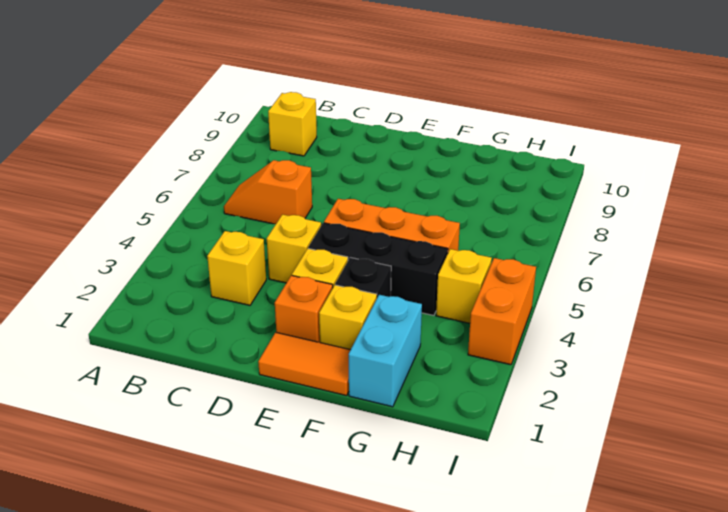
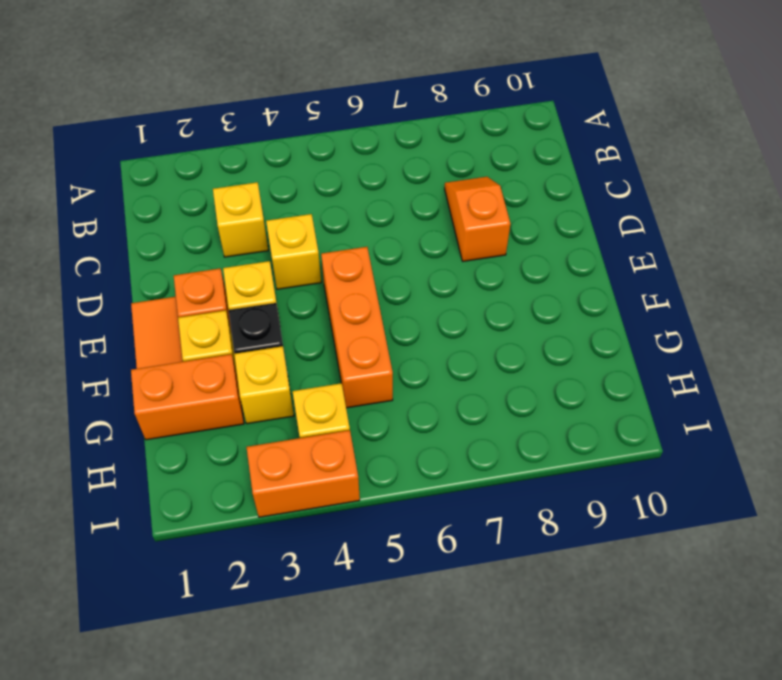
orange slope B6:C6 level 1 top C -> orange slope C8:D8 level 1 top D
yellow brick B9 level 1 -> yellow brick G3 level 1
black brick E4:G4 level 1 -> none
cyan brick G1:G2 level 1 -> orange brick G1:G2 level 1

